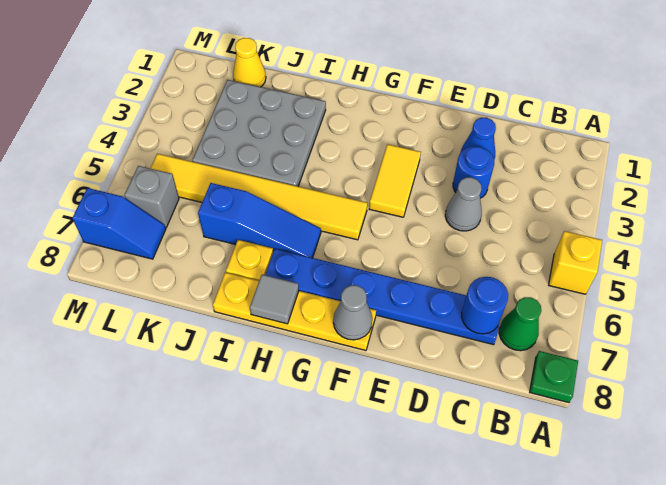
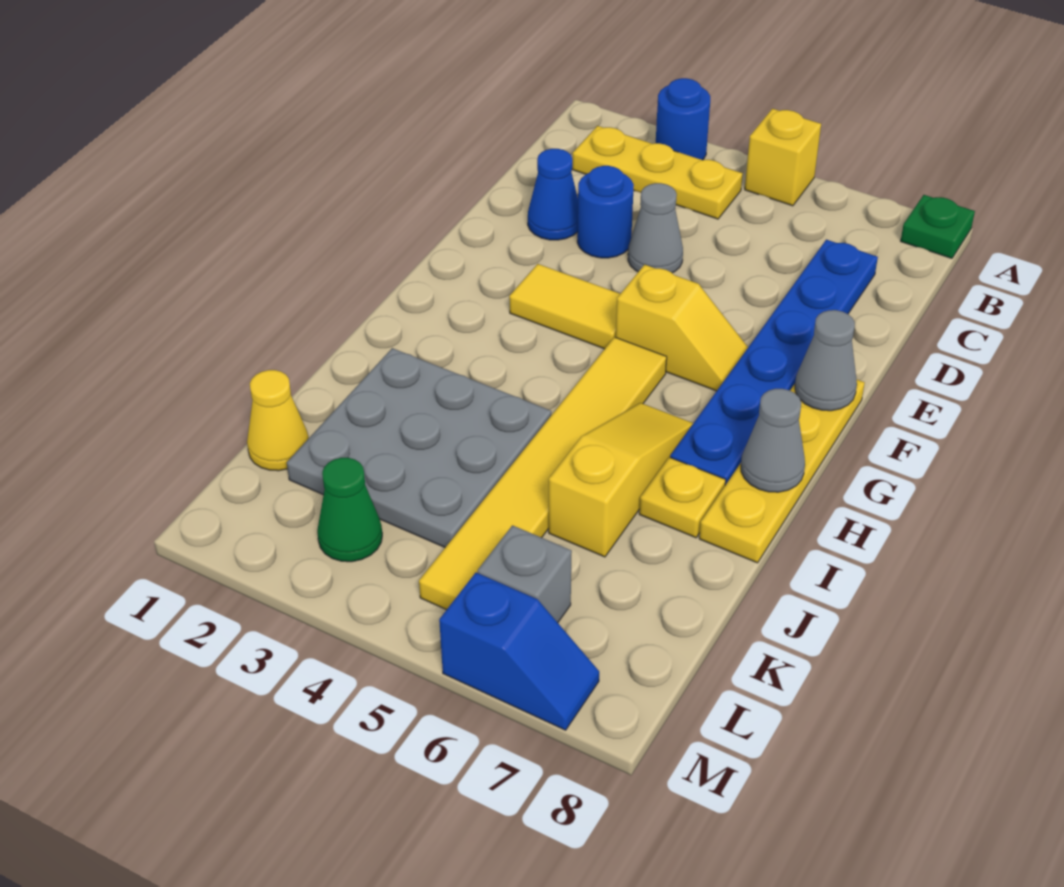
none -> yellow plate B2:B4 level 1
green cone B7 level 1 -> green cone L3 level 1
blue round brick C7 level 2 -> blue round brick A3 level 1
none -> yellow slope F5:F6 level 1 top 5
blue slope H6:J6 level 1 top J -> yellow slope H6:J6 level 1 top J
grey tile H8 level 2 -> grey cone H8 level 2
blue slope L7:M7 level 1 top M -> blue slope M6:M7 level 1 top 6

